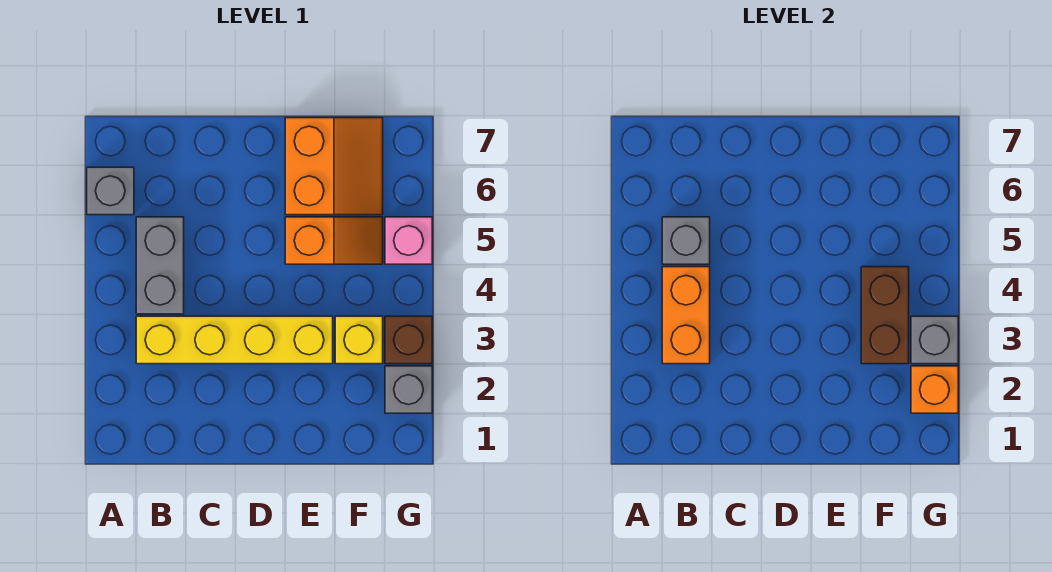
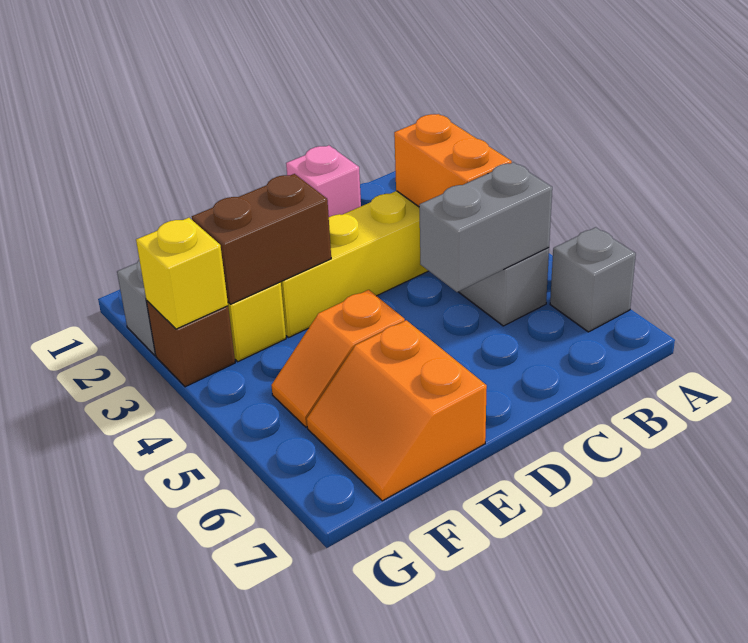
grey brick B5 level 2 -> grey brick B5:C5 level 2
brown brick F3:F4 level 2 -> brown brick E3:F3 level 2
orange brick G2 level 2 -> none
grey brick G3 level 2 -> yellow brick G3 level 2
pink brick G5 level 1 -> pink brick C1 level 1

